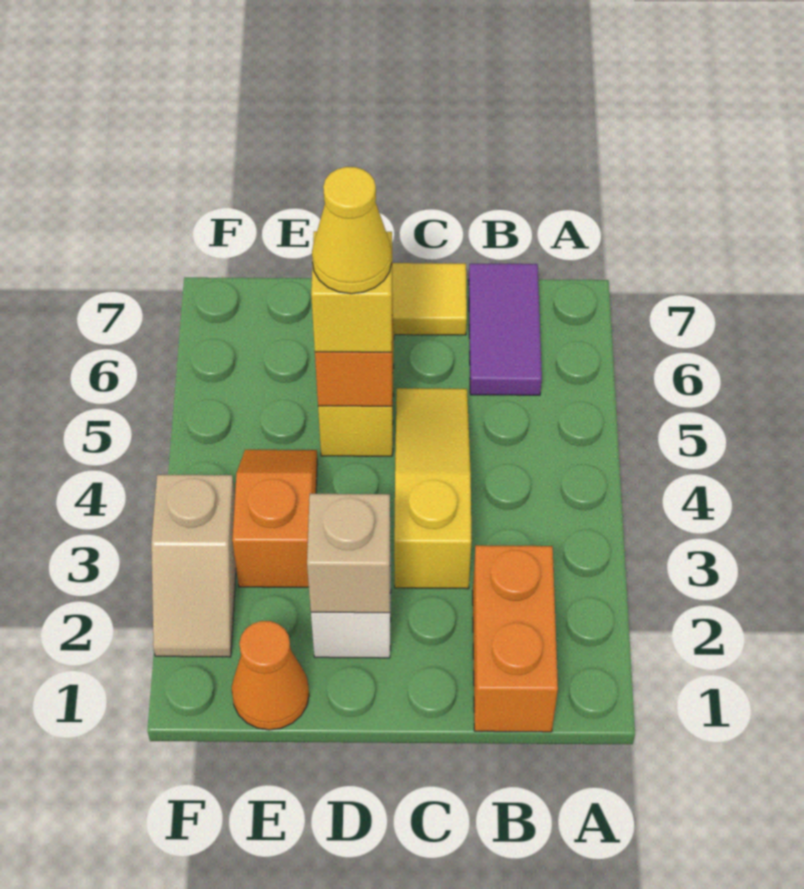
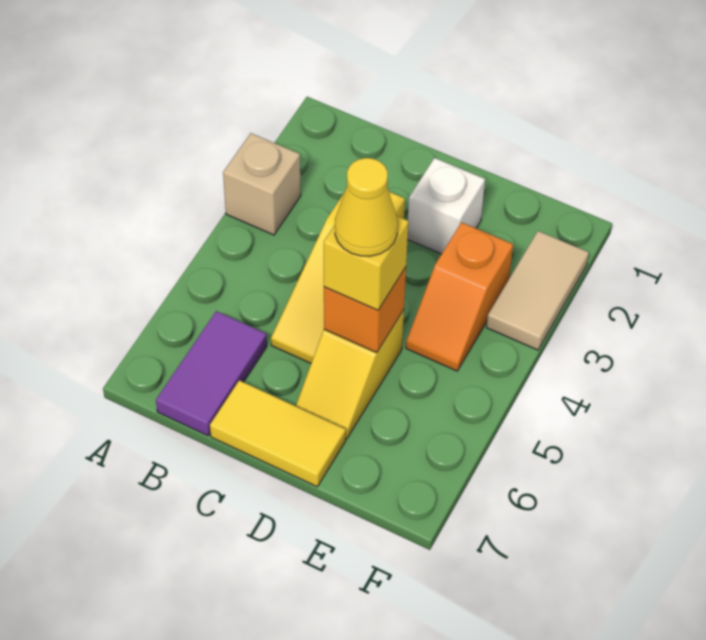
orange brick B1:B2 level 1 -> none
tan brick D2 level 2 -> tan brick A3 level 1
orange cone E1 level 1 -> none
tan slope F2:F3 level 1 top 3 -> tan tile F2:F3 level 1

